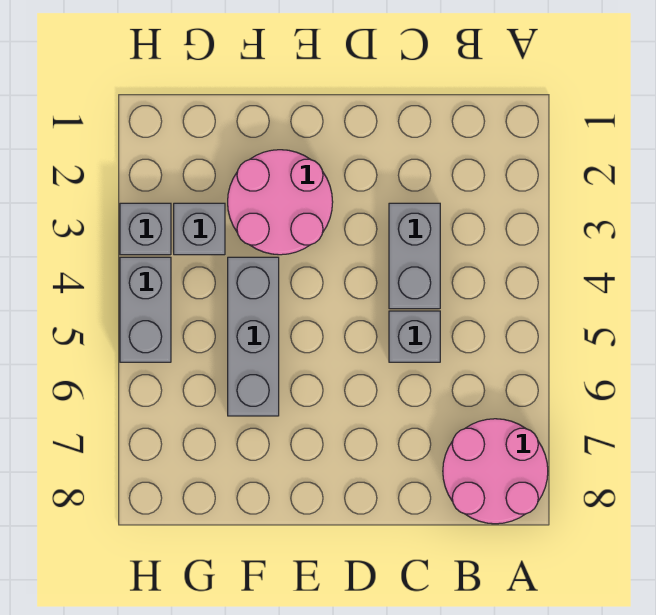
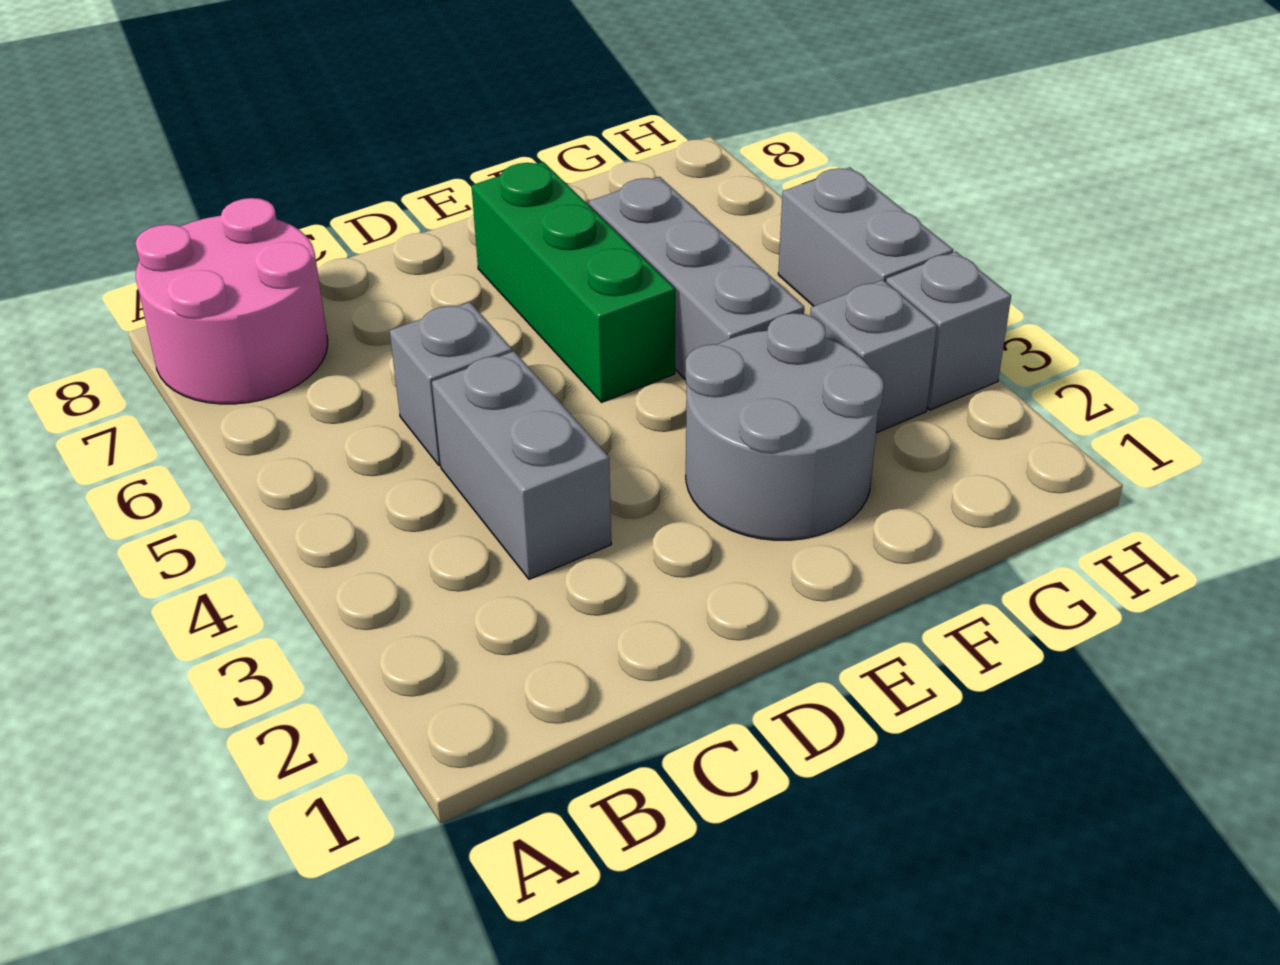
pink round brick E2:F3 level 1 -> grey round brick E2:F3 level 1
none -> green brick E5:E7 level 1

